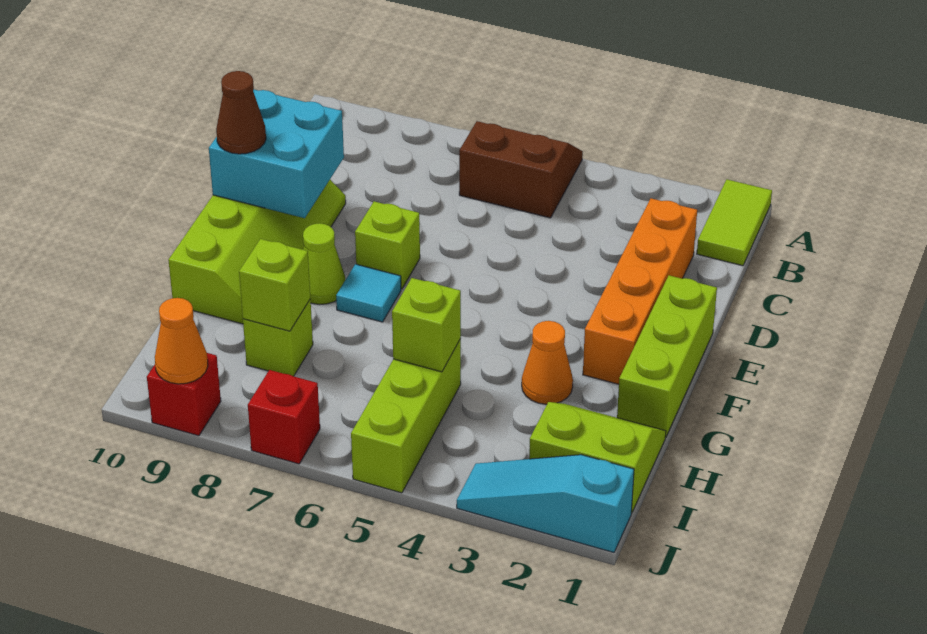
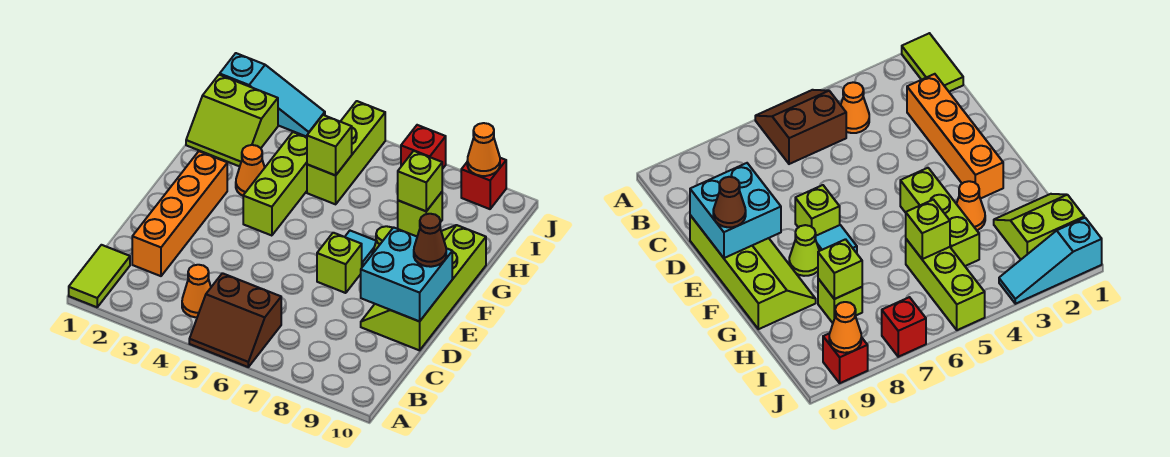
none -> orange cone B4 level 1
lime brick E1:G1 level 1 -> lime brick F4:H4 level 1

